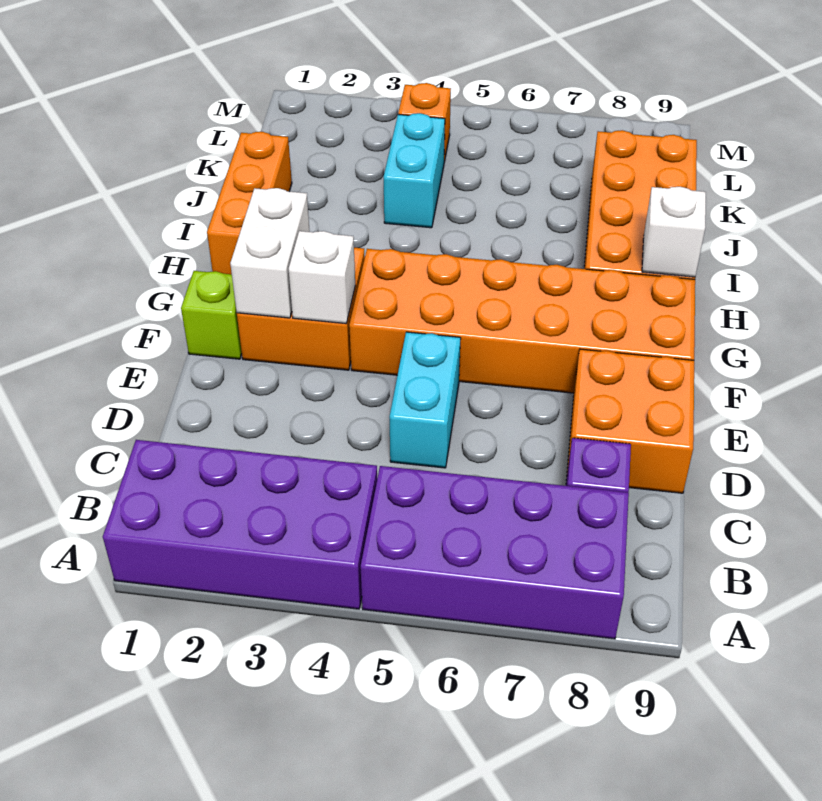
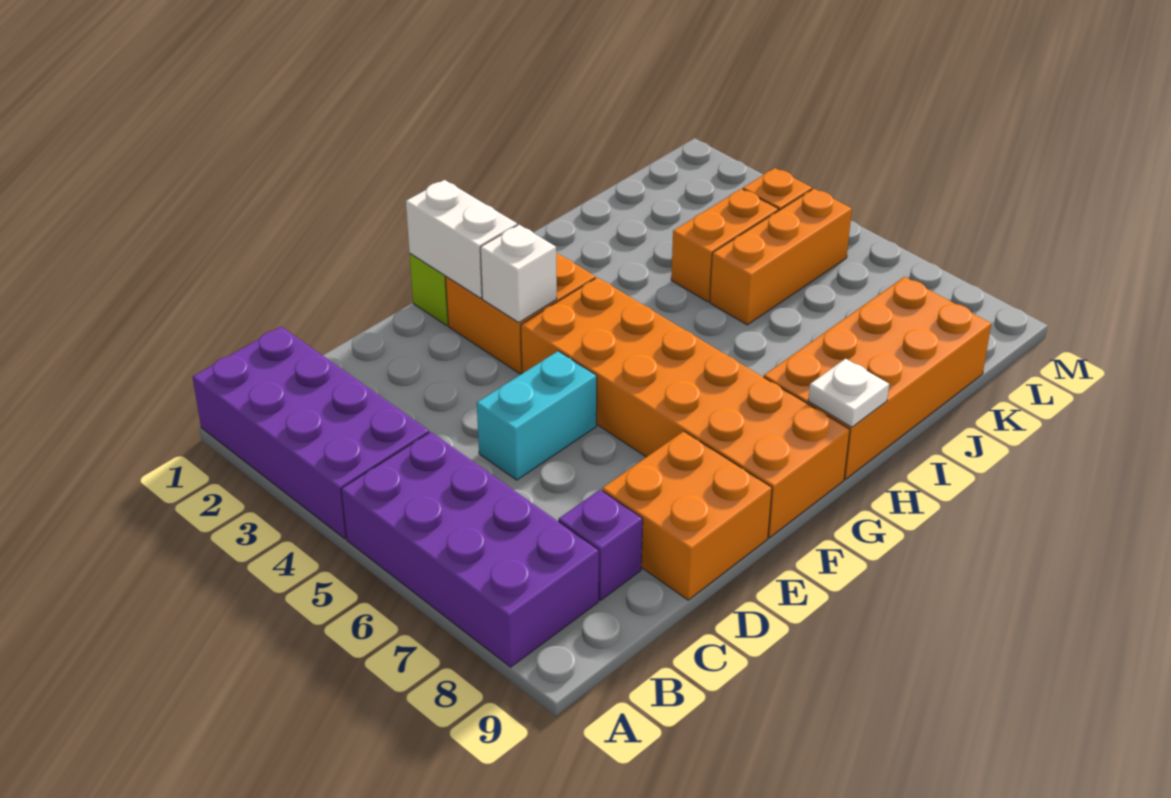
white brick F2:G2 level 2 -> white brick F1:F2 level 2
orange brick H1:J1 level 1 -> orange brick J5:L5 level 1
white brick H9 level 2 -> white plate H9 level 2
cyan brick J4:K4 level 1 -> orange brick J4:K4 level 1

